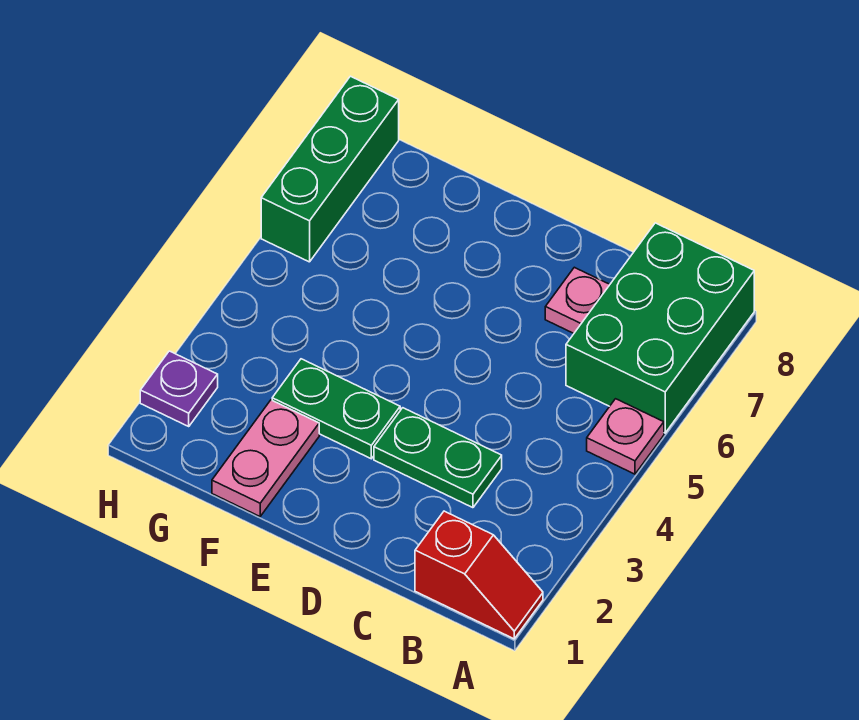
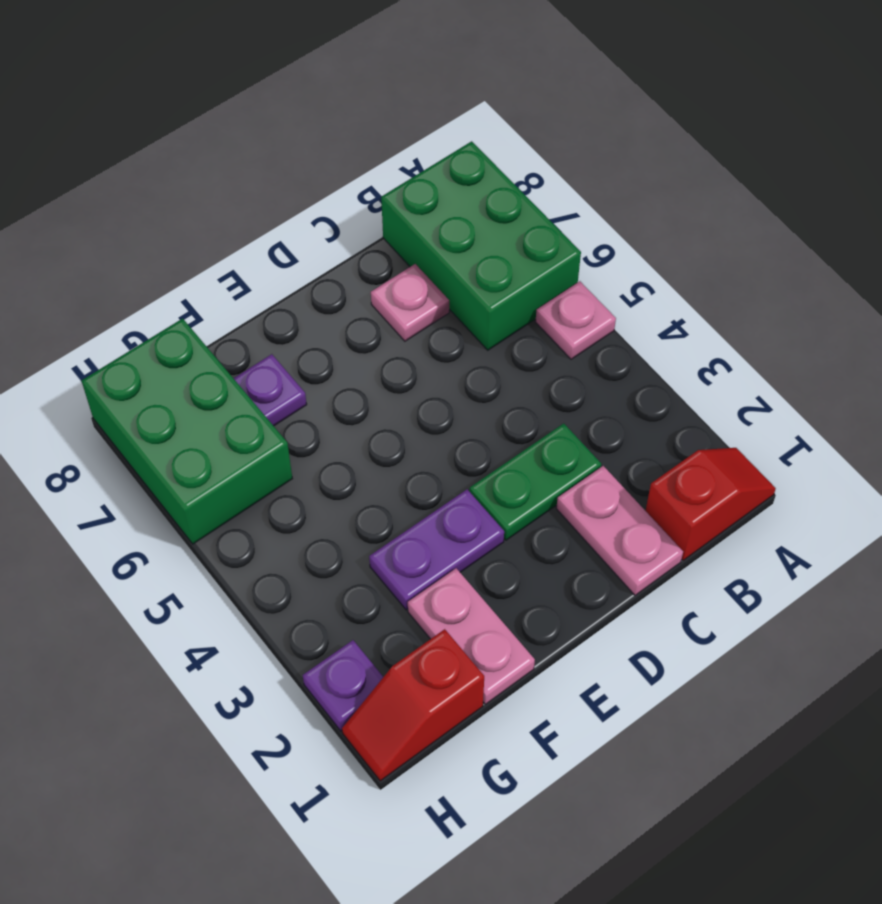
none -> pink plate C1:C2 level 1
green plate E3:F3 level 1 -> purple plate E3:F3 level 1
none -> purple plate F7 level 1
none -> red slope G1:H1 level 1 top G
green brick H6:H8 level 1 -> green brick G6:H8 level 1

